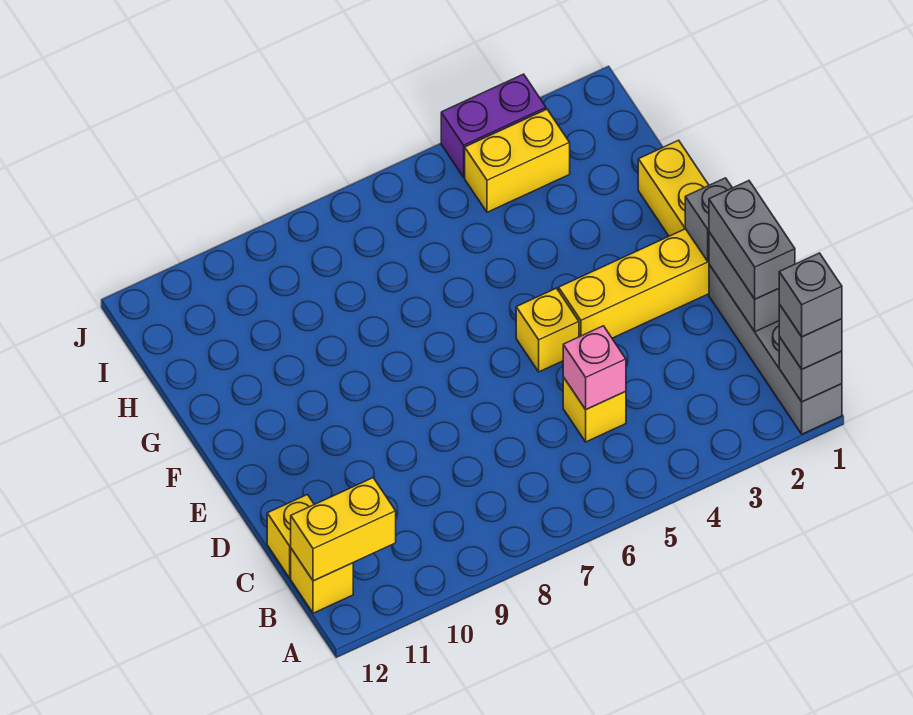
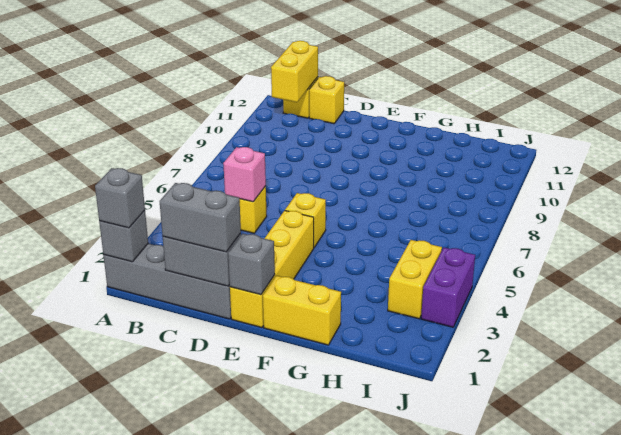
grey brick A1 level 4 -> none

